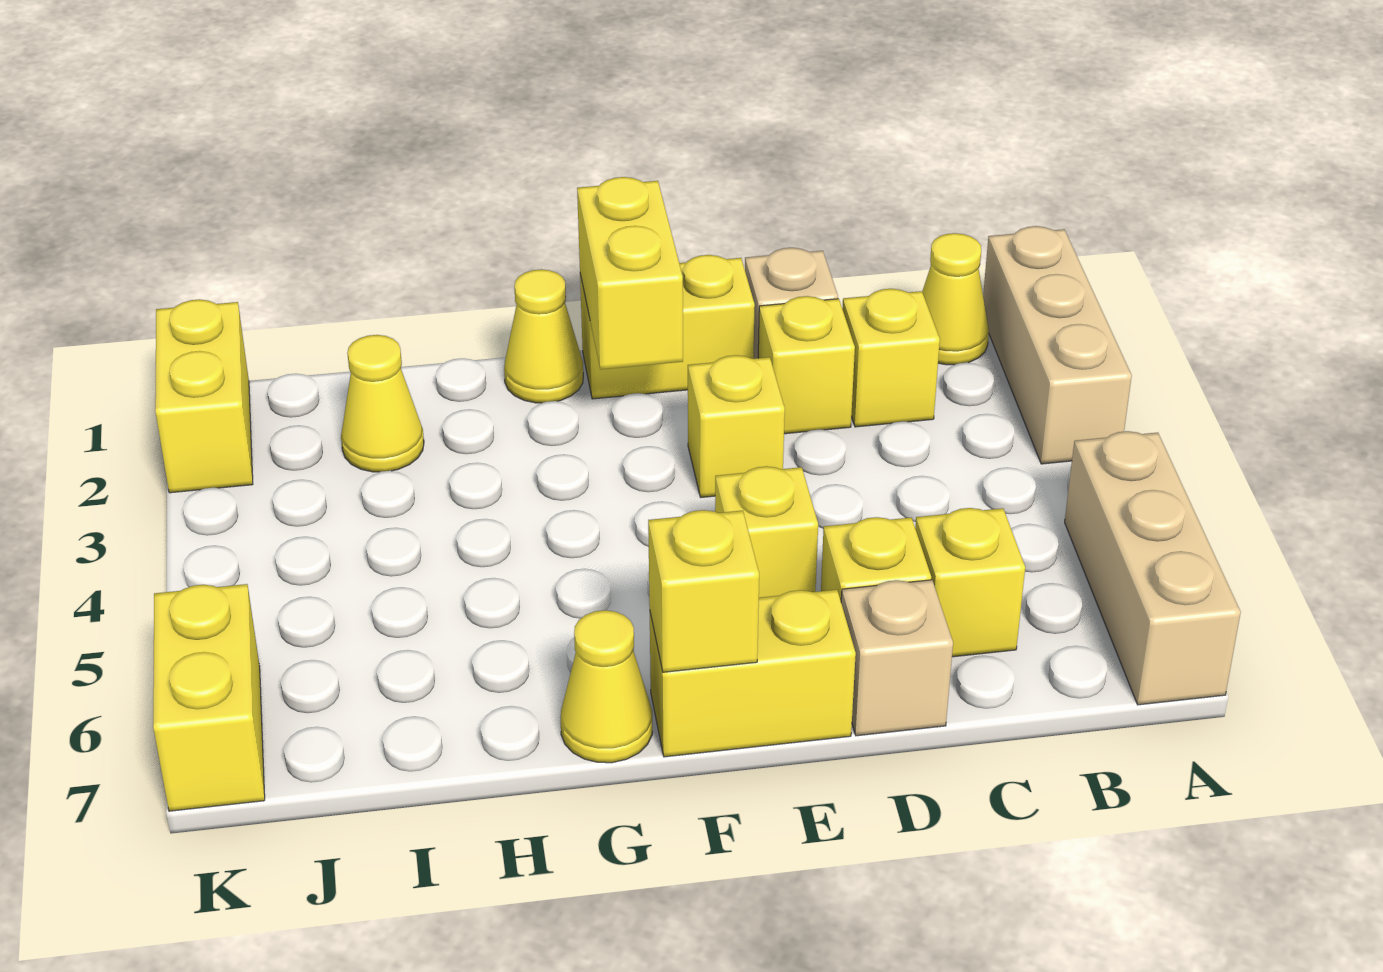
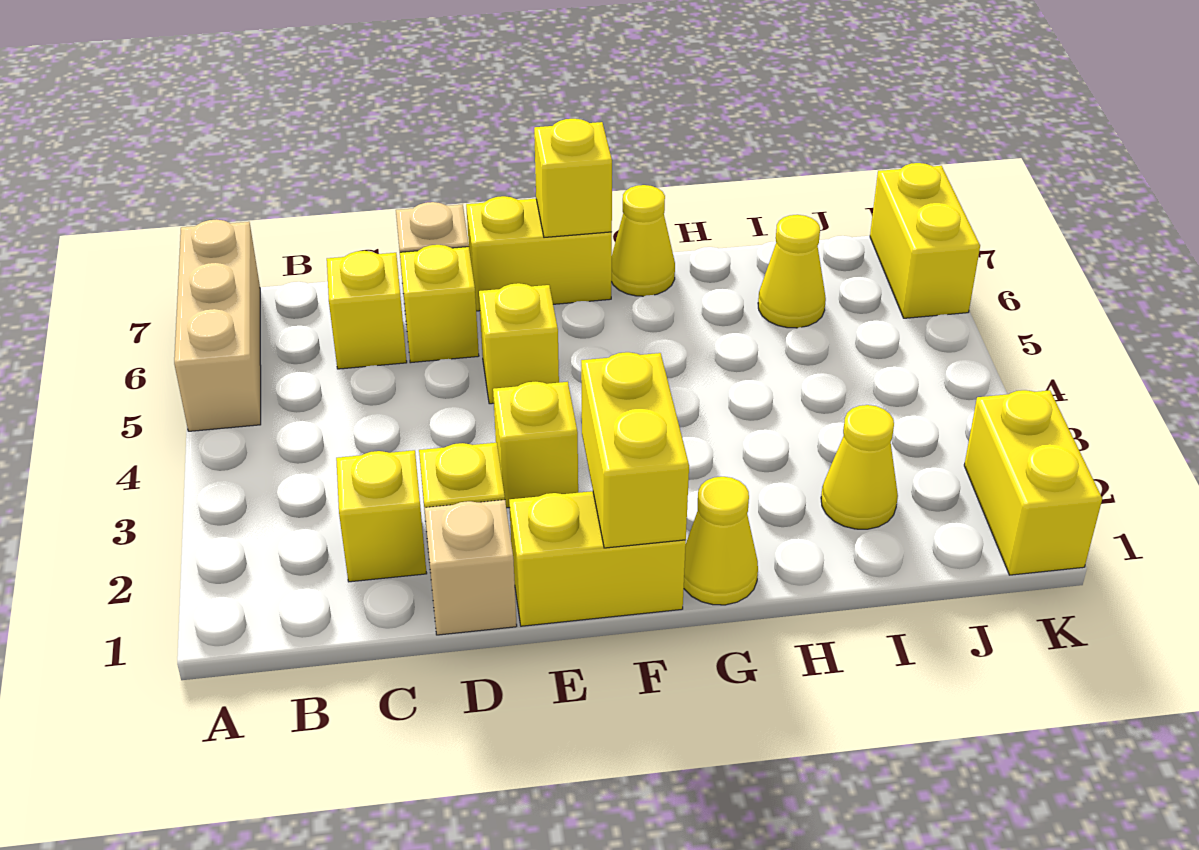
tan brick A1:A3 level 1 -> none
yellow cone B1 level 1 -> yellow cone I6 level 1

